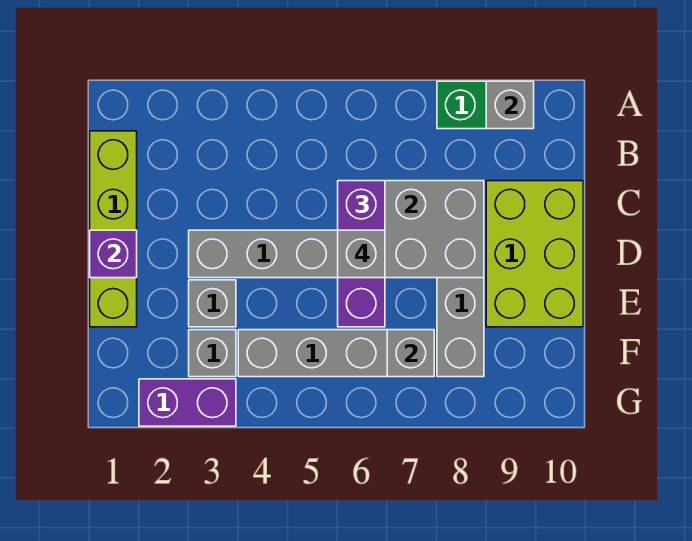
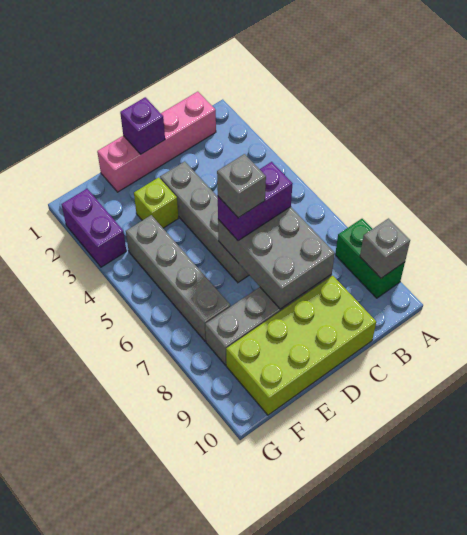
lime brick B1:E1 level 1 -> pink brick B1:E1 level 1
purple brick C6:E6 level 3 -> purple brick C6:D6 level 3
lime brick C9:E10 level 1 -> lime brick C9:F10 level 1
grey brick E3 level 1 -> lime brick E3 level 1
grey brick F3 level 1 -> none
grey brick F7 level 2 -> none

